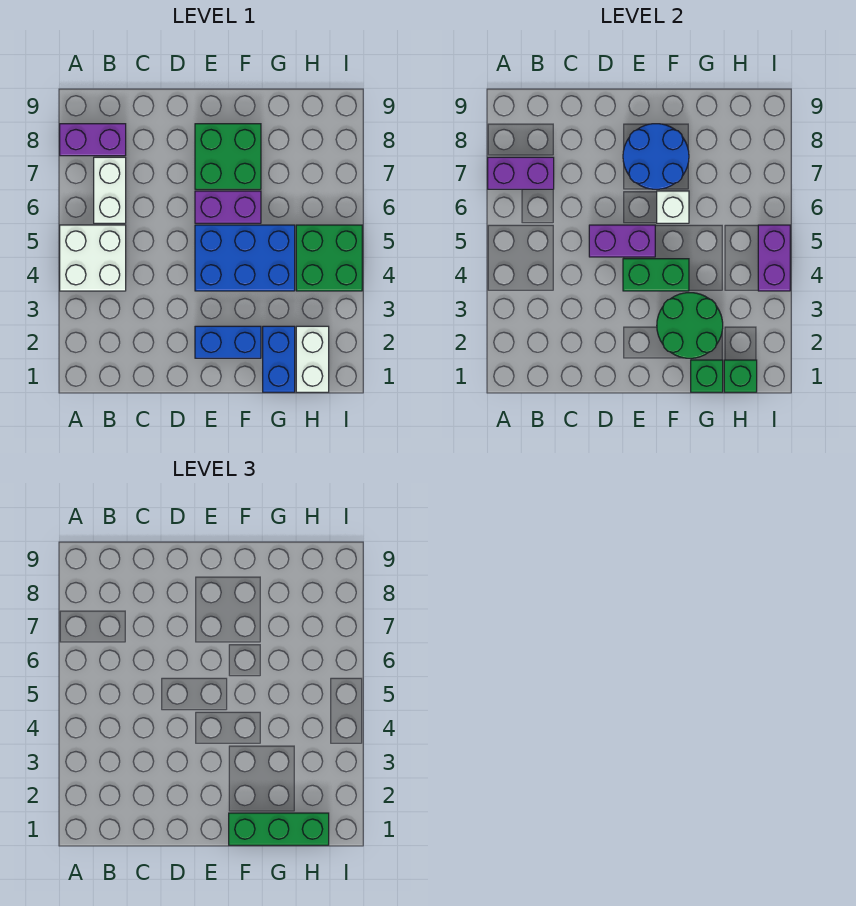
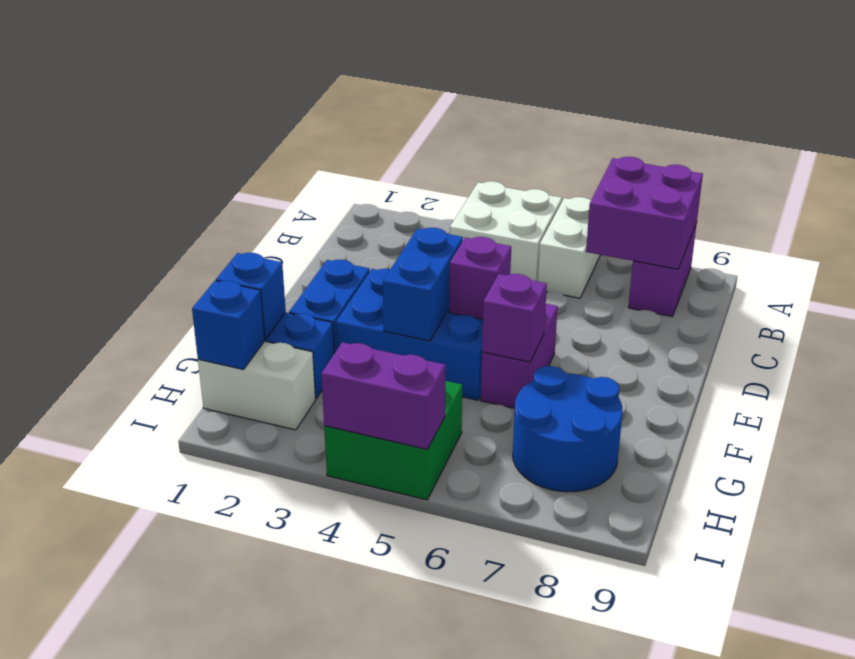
purple brick A7:B7 level 2 -> purple brick A7:B8 level 2
white brick B6:B7 level 1 -> white brick A6:B6 level 1
purple brick D5:E5 level 2 -> purple brick E5 level 2
blue brick E4:G5 level 1 -> blue brick E3:F5 level 1
green brick E4:F4 level 2 -> blue brick E4:F4 level 2
green brick E7:F8 level 1 -> none
blue round brick E7:F8 level 2 -> blue round brick G7:H8 level 1
green brick F1:H1 level 3 -> none
green round brick F2:G3 level 2 -> none
white brick F6 level 2 -> purple brick F6 level 2
green brick G1 level 2 -> blue brick G1 level 2
green brick H1 level 2 -> blue brick H1 level 2

